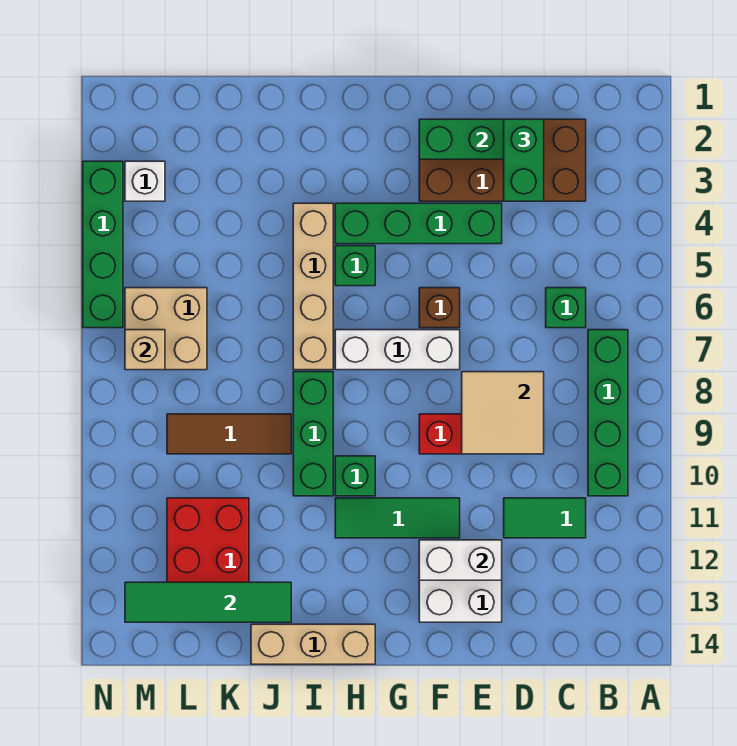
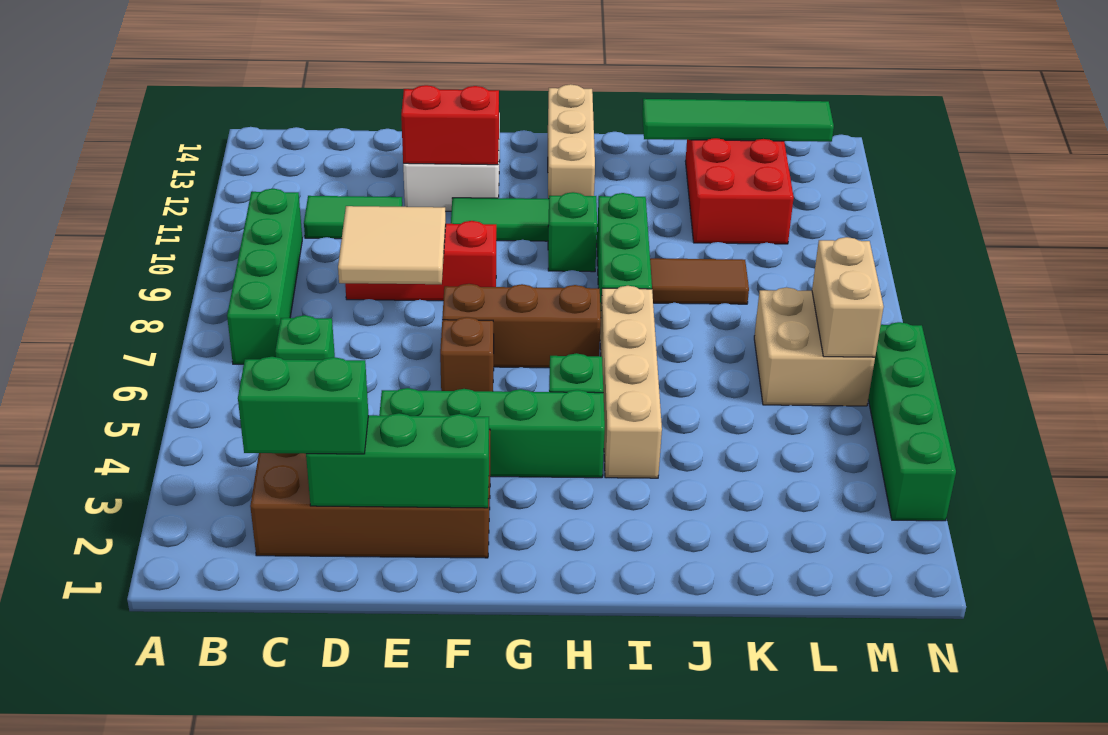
green brick D2:D3 level 3 -> green brick C2:D2 level 3
white brick E12:F12 level 2 -> red brick E12:F12 level 2
white brick F7:H7 level 1 -> brown brick F7:H7 level 1
tan brick H14:J14 level 1 -> tan brick H12:H14 level 1
brown tile J9:L9 level 1 -> brown tile J9:K9 level 1
white brick M3 level 1 -> none
tan brick M7 level 2 -> tan brick M6:M7 level 2

